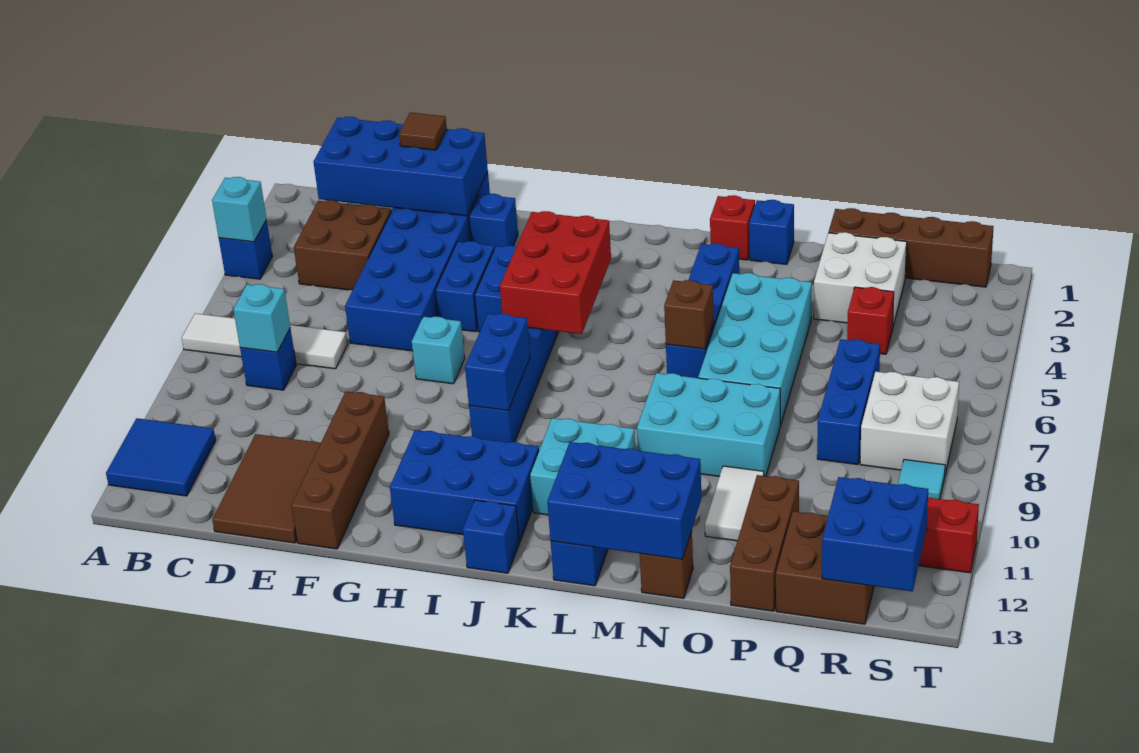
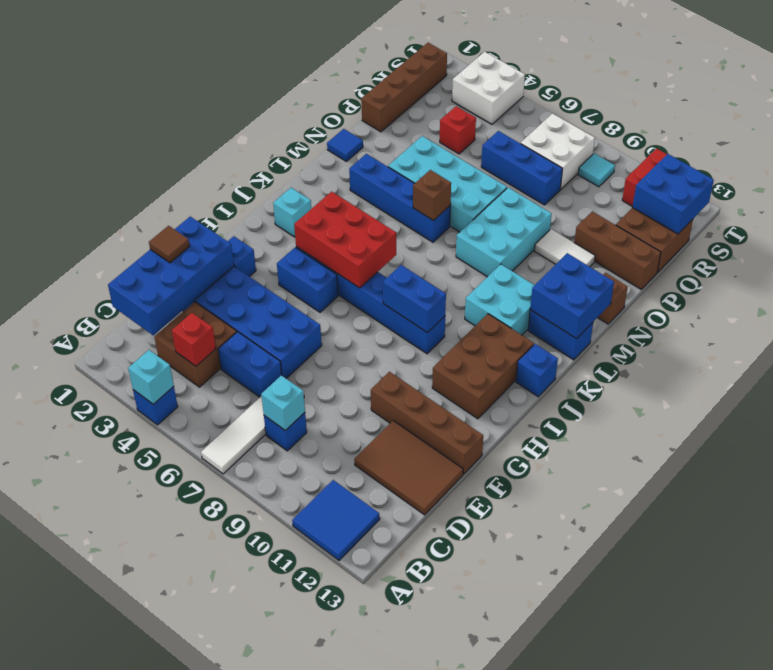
blue brick G4:G5 level 1 -> blue brick D5:D6 level 1
cyan brick G7 level 1 -> cyan brick J2 level 1
blue brick H11:J12 level 1 -> brown brick H11:J12 level 1
blue brick L12:N13 level 2 -> blue brick L12:M13 level 2
red brick M1 level 1 -> red brick C4 level 2
blue brick N1 level 1 -> blue tile N1 level 1
white brick P2:Q3 level 1 -> white brick S3:T4 level 1

